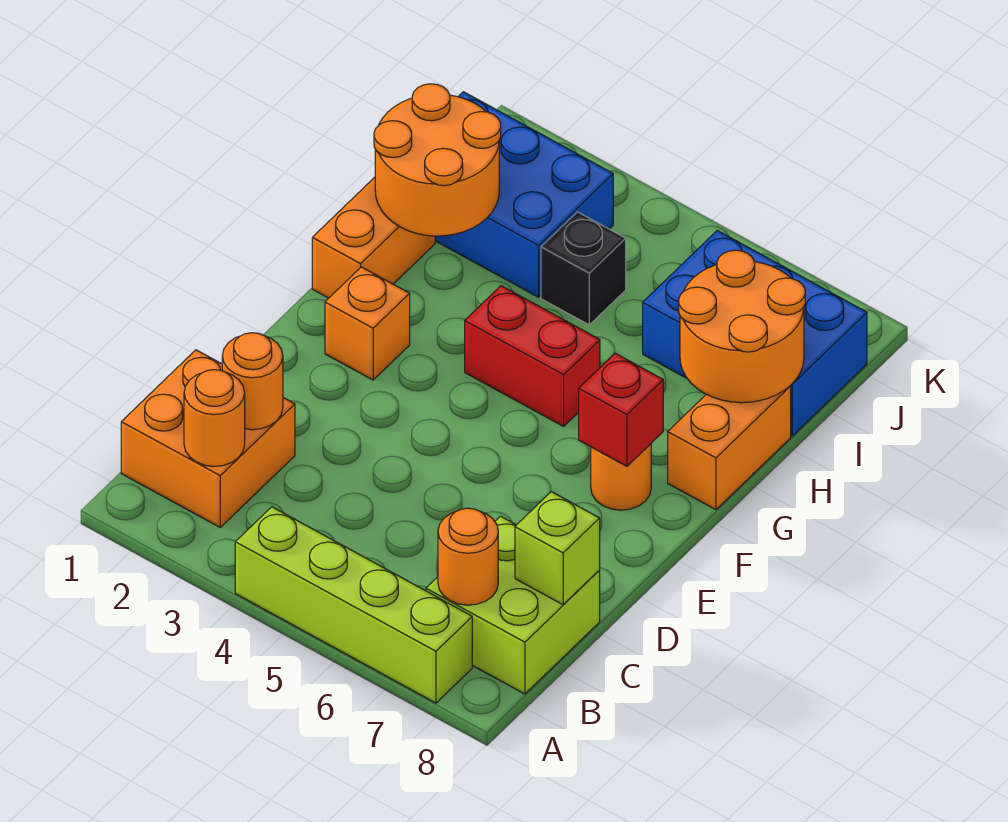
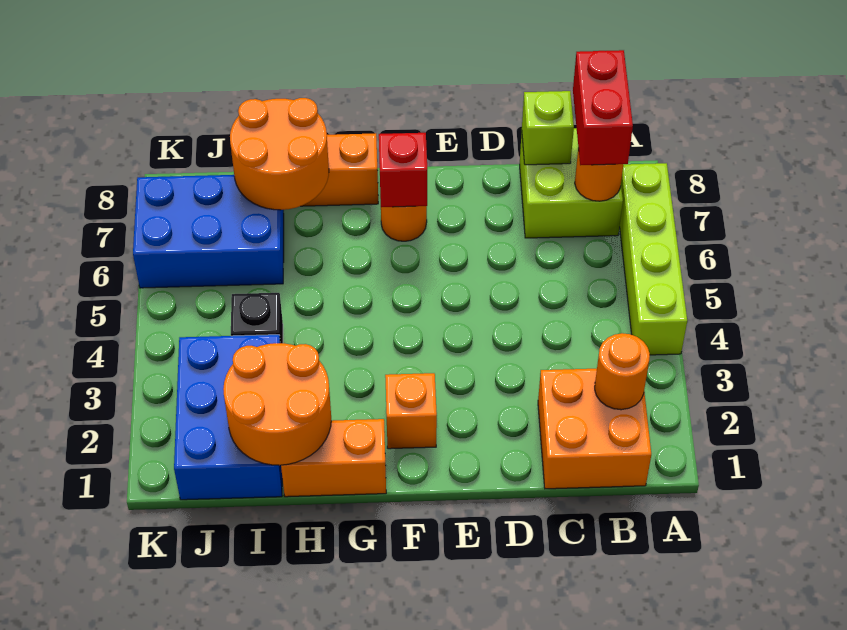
orange round brick C2 level 2 -> none
red brick G4:G5 level 1 -> red brick B7:B8 level 3
blue brick I6:J8 level 1 -> blue brick I6:K7 level 1

